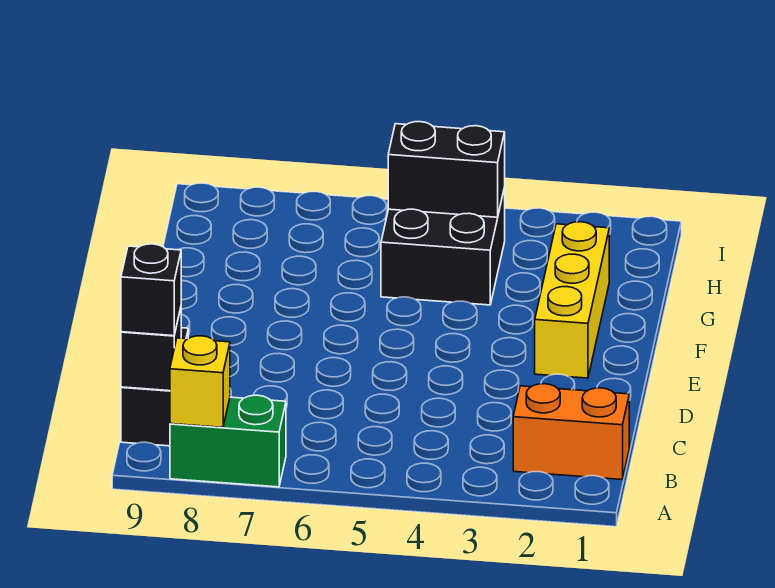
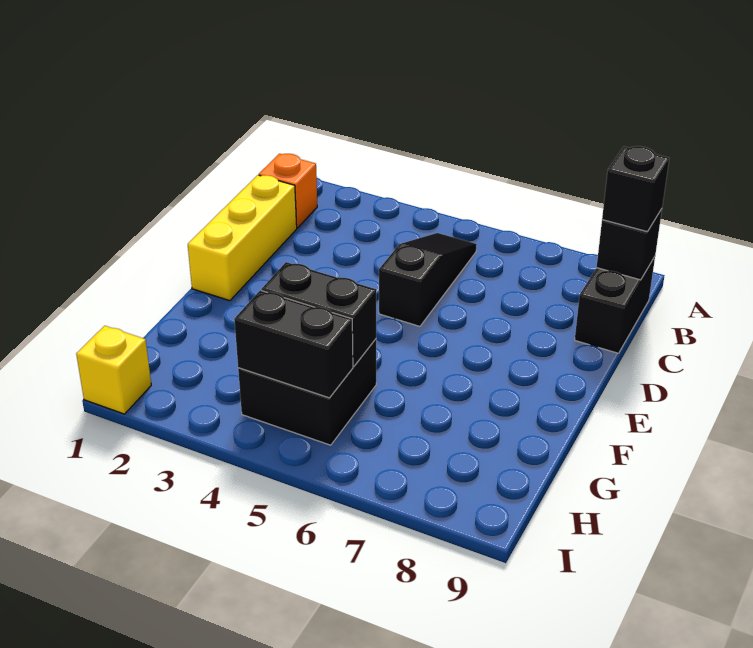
green brick A7:A8 level 1 -> none
yellow brick A8 level 2 -> yellow brick I1 level 1
orange brick B1:B2 level 1 -> orange brick B1 level 1
none -> black slope B5:D5 level 1 top D
yellow brick E2:G2 level 1 -> yellow brick C1:E1 level 1
none -> black brick G4:G5 level 2

